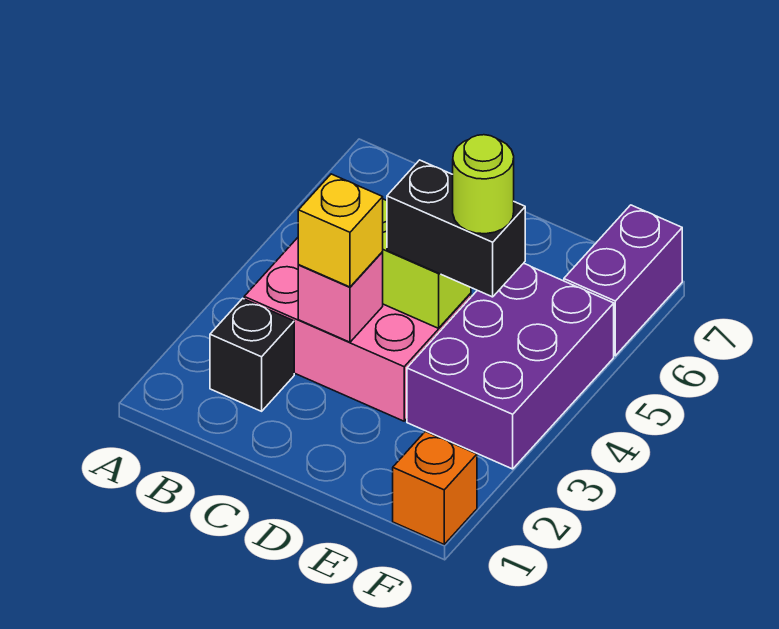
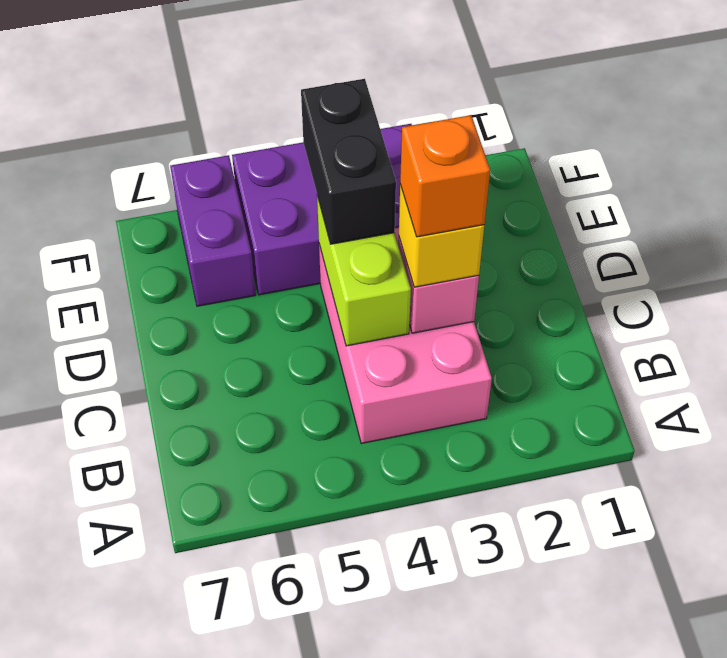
black brick B2 level 1 -> none
lime round brick E4 level 4 -> none
orange brick F1 level 1 -> orange brick C3 level 4
purple brick F6:F7 level 1 -> purple brick E6:F6 level 1

